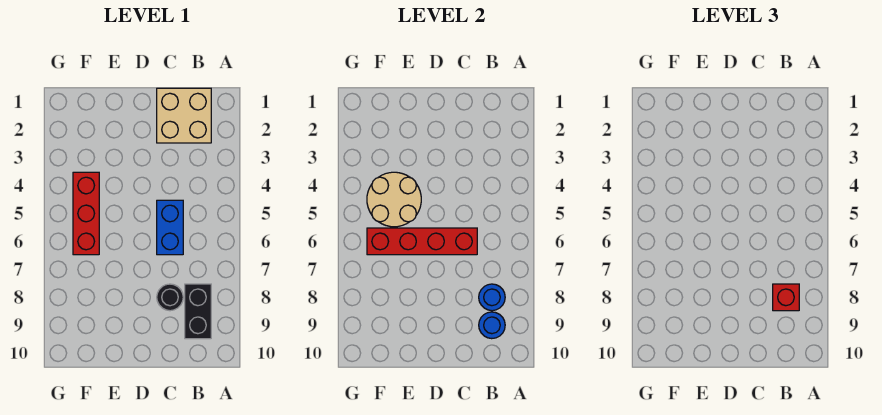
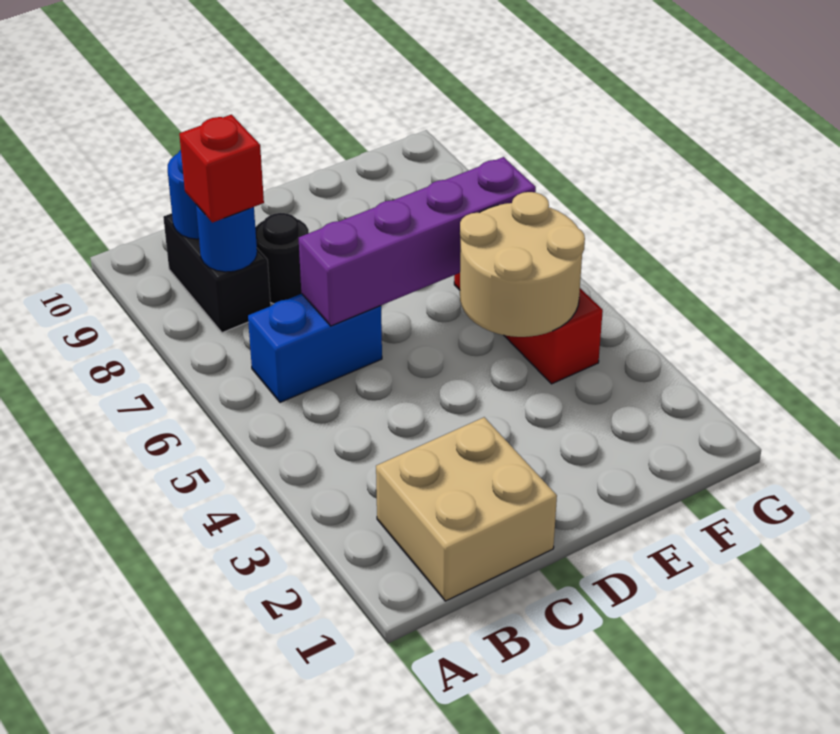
blue brick C5:C6 level 1 -> blue brick B6:C6 level 1
red brick C6:F6 level 2 -> purple brick C6:F6 level 2

